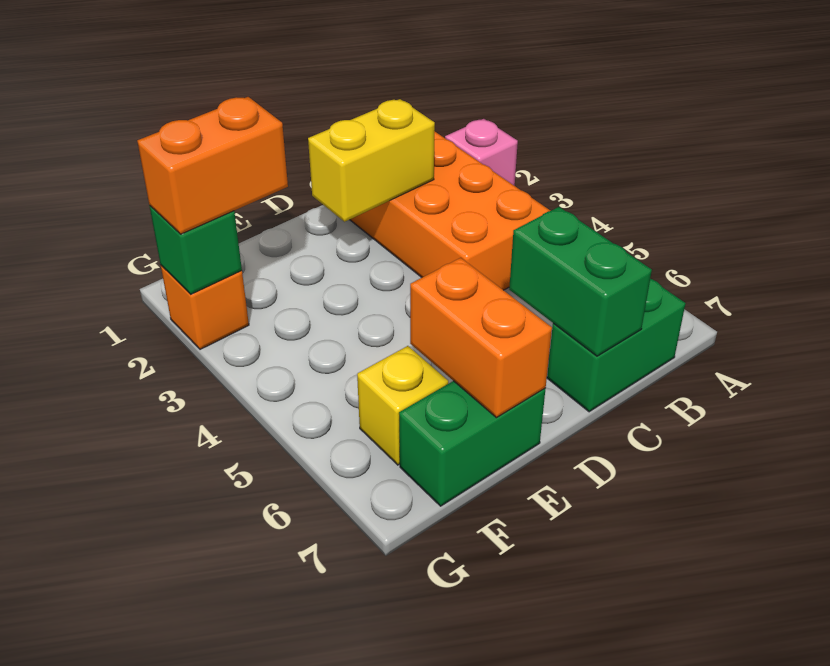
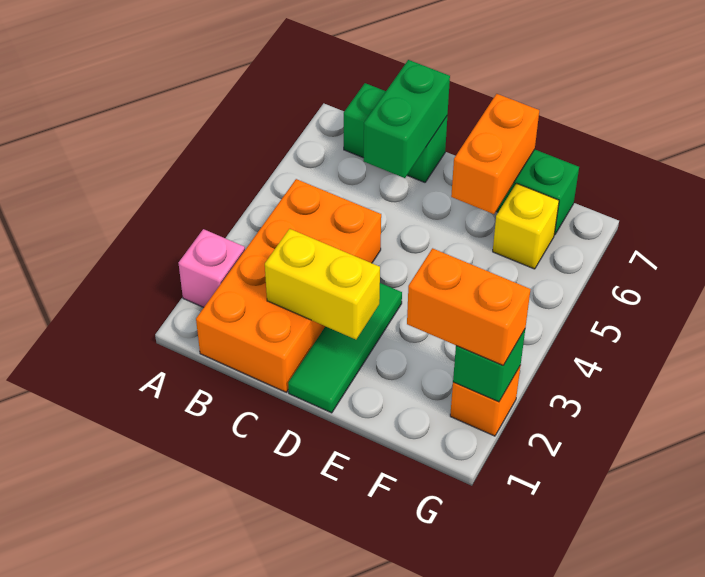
none -> green tile D1:D3 level 1

